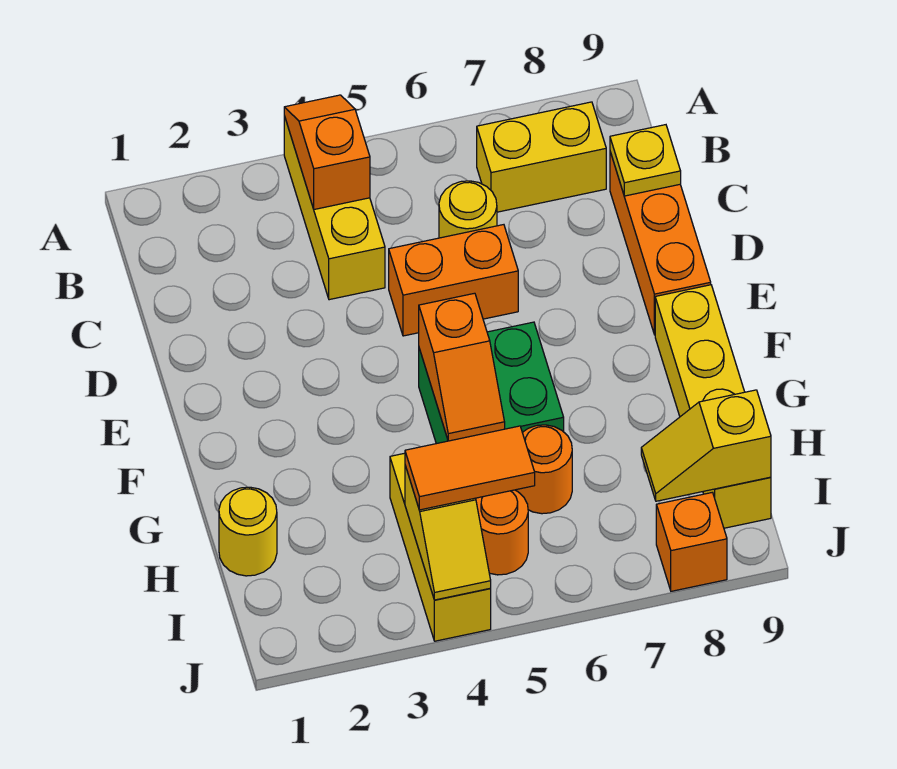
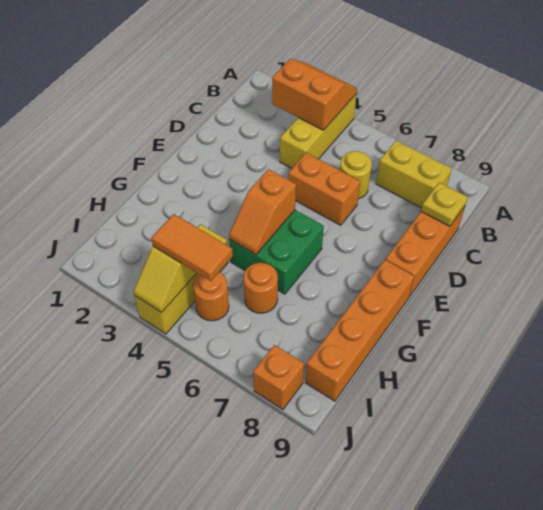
orange slope A4:B4 level 2 top B -> orange slope A3:B4 level 2 top B
yellow brick F9:I9 level 1 -> orange brick F9:I9 level 1
yellow round brick H1 level 1 -> none
yellow slope I8:I9 level 2 top 9 -> none

